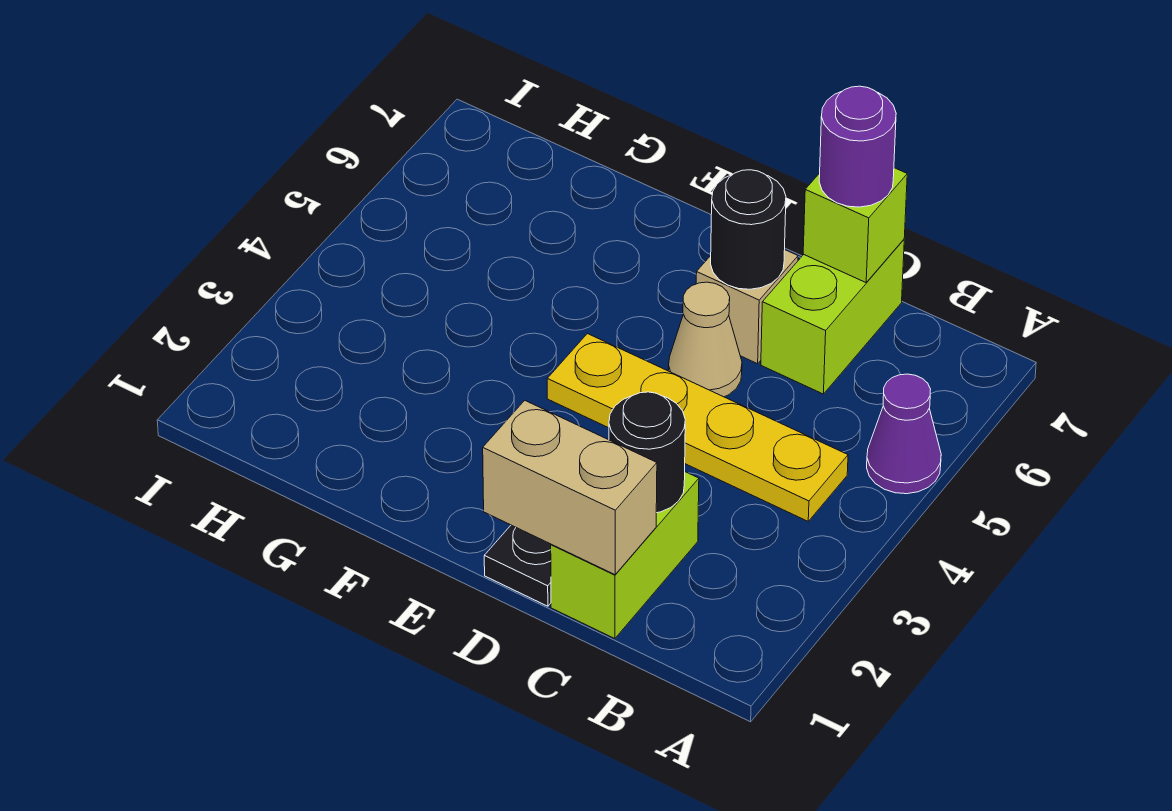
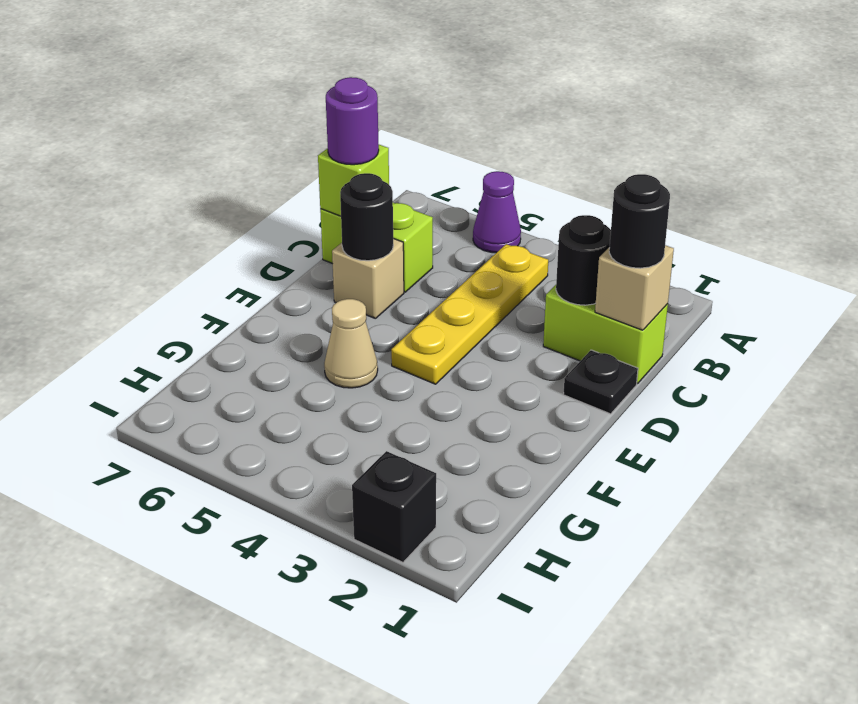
tan brick C1:D1 level 2 -> tan brick C1 level 2
none -> black round brick C1 level 3
tan cone D5 level 1 -> tan cone F5 level 1
none -> black brick I2 level 1

